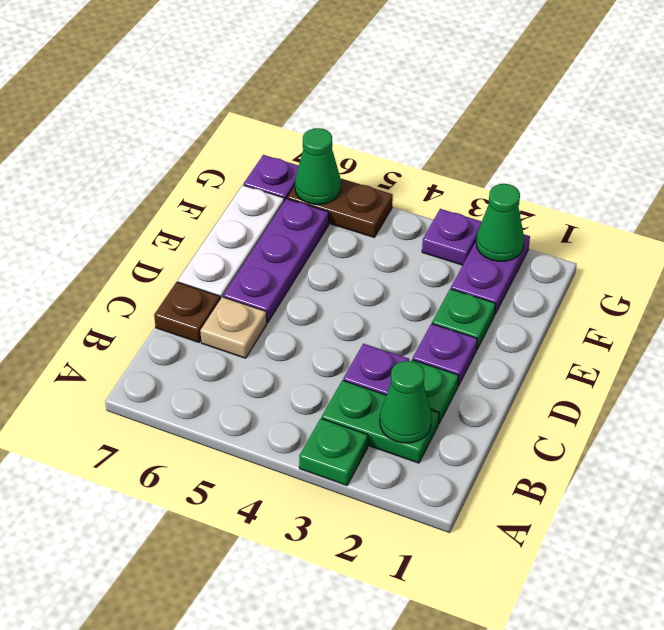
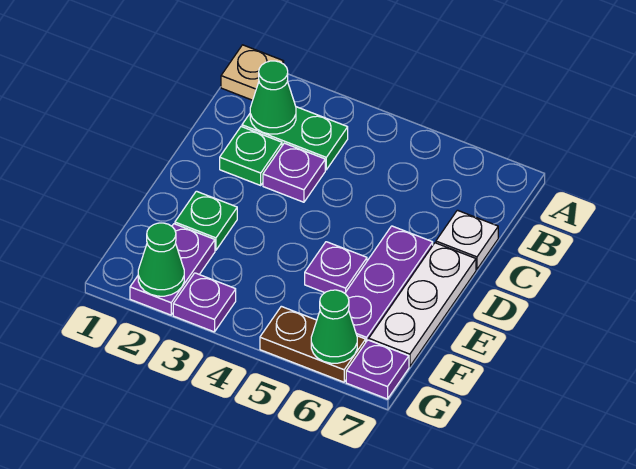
green plate A3 level 1 -> none
tan plate C6 level 1 -> tan plate A1 level 1
brown plate C7 level 1 -> white plate C7 level 1
purple plate D2 level 1 -> purple plate E5 level 1

